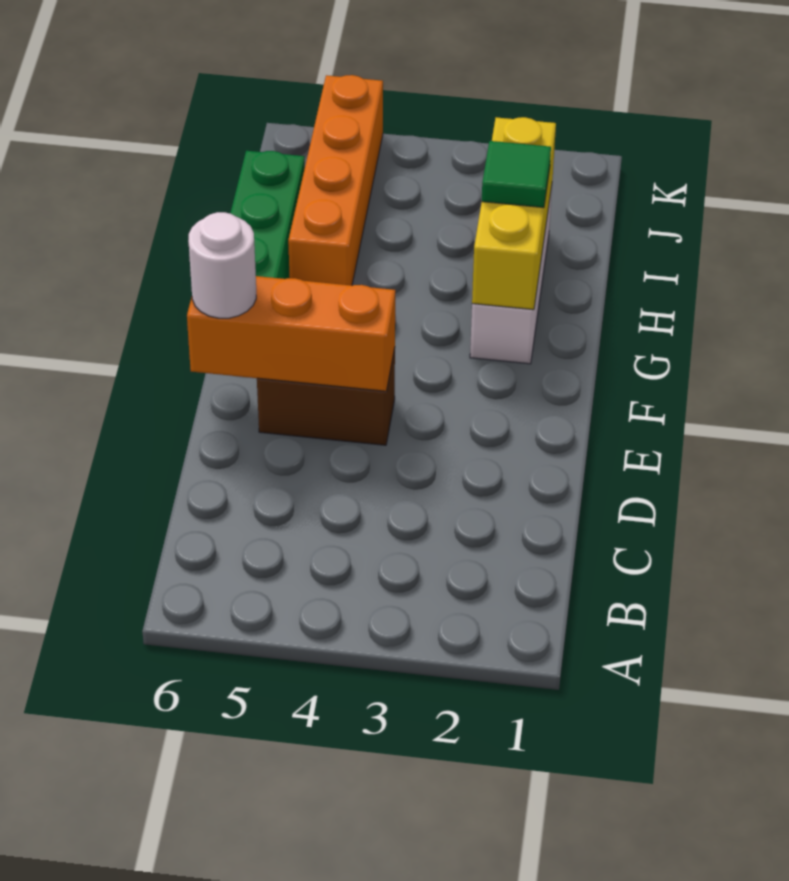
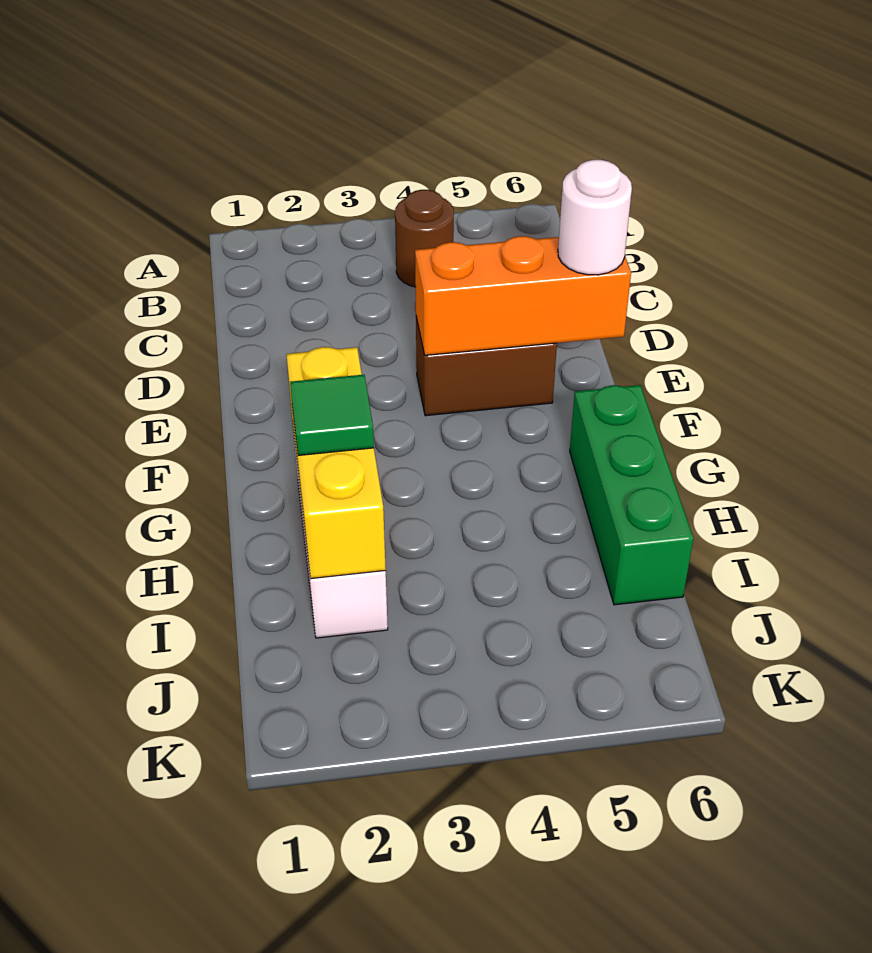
none -> brown round brick B4 level 1
orange brick H5:K5 level 1 -> none

